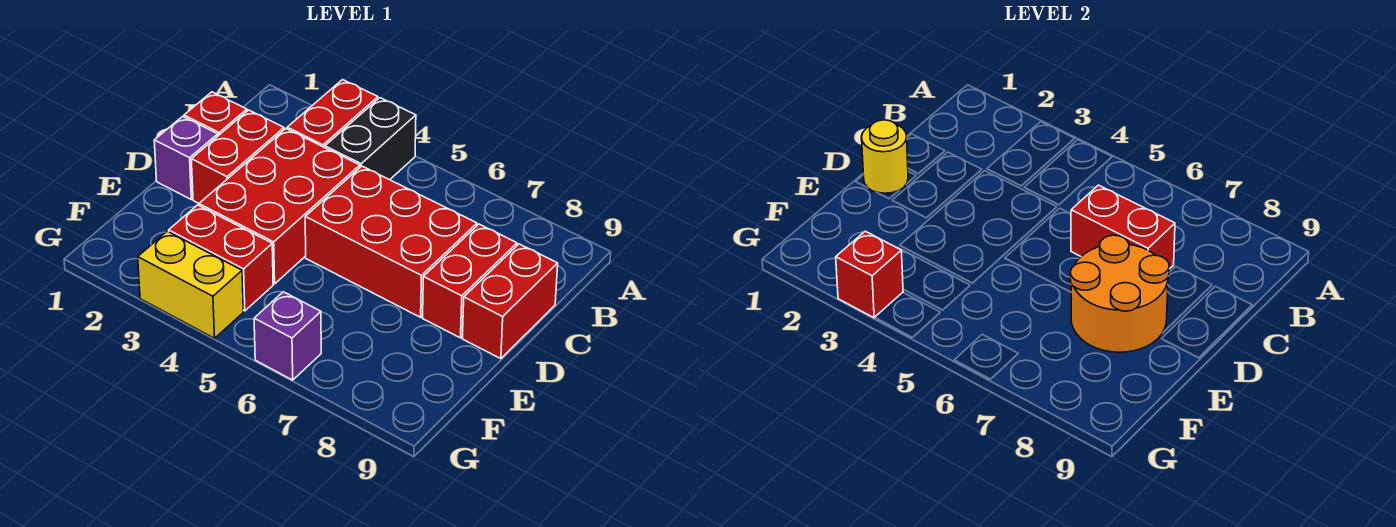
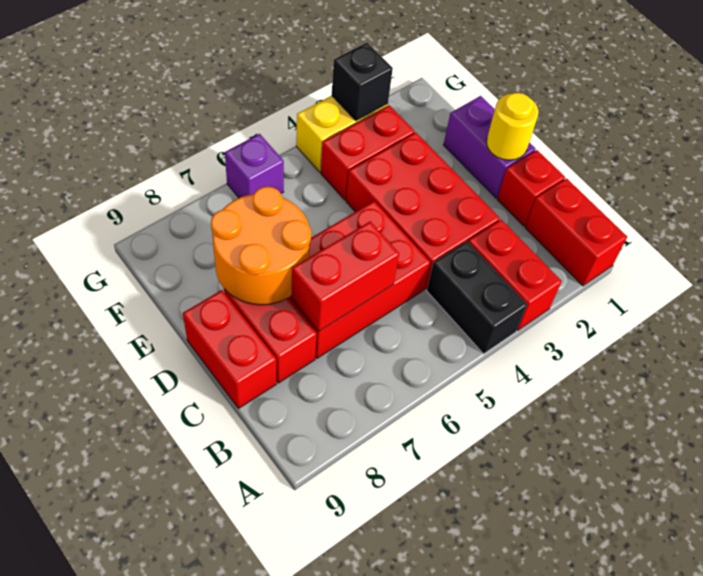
red brick C2:D2 level 1 -> red brick A1:B1 level 1
purple brick D1 level 1 -> purple brick D1:E1 level 1
red brick G3 level 2 -> black brick G3 level 2

